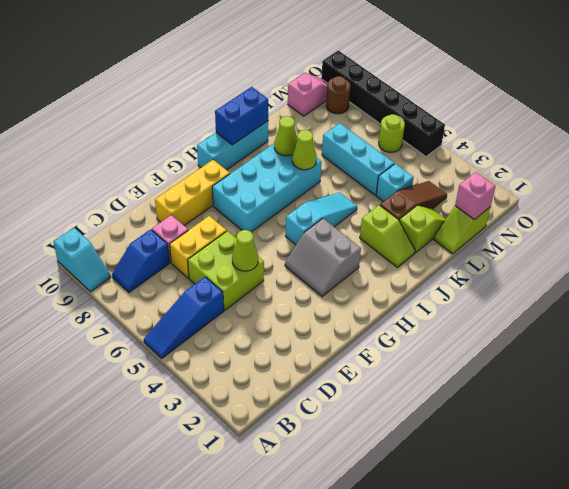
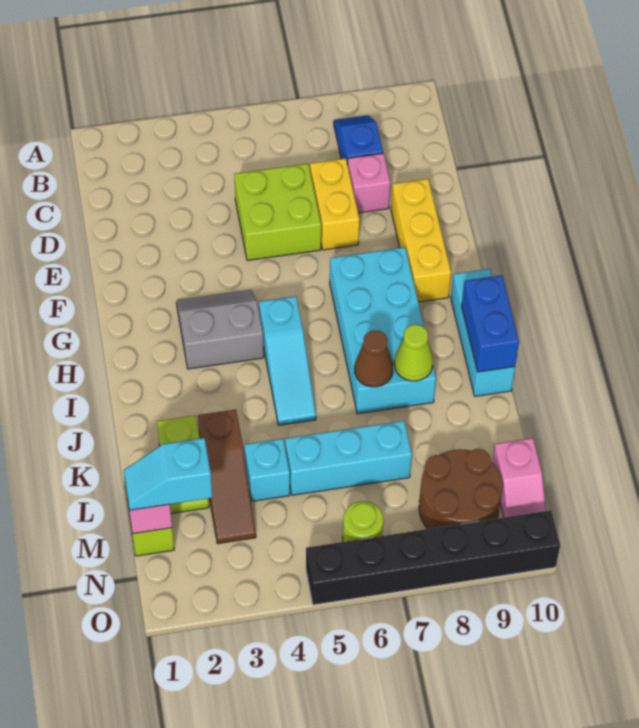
blue slope A5:C5 level 1 top C -> none
cyan slope A9:A10 level 1 top 10 -> cyan slope M1:M2 level 3 top 2
lime cone E5 level 2 -> none
lime slope J2:J3 level 1 top 3 -> none
lime cone J7 level 2 -> brown cone J7 level 2
brown round brick N9 level 1 -> brown round brick M8:N9 level 1

